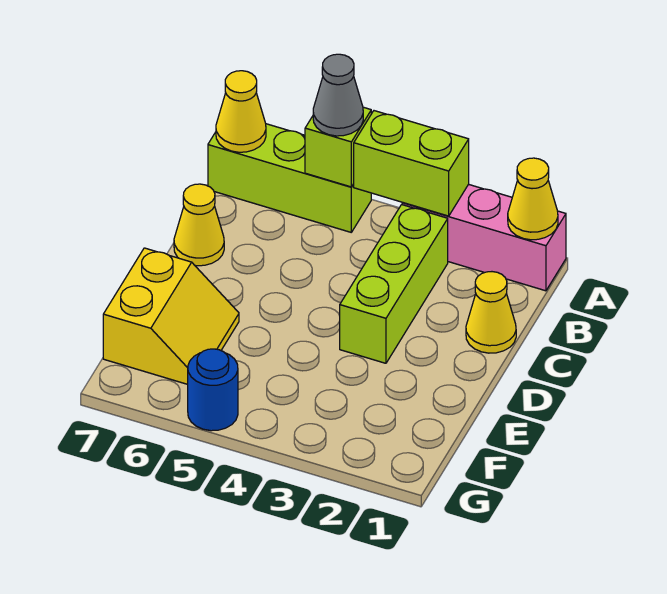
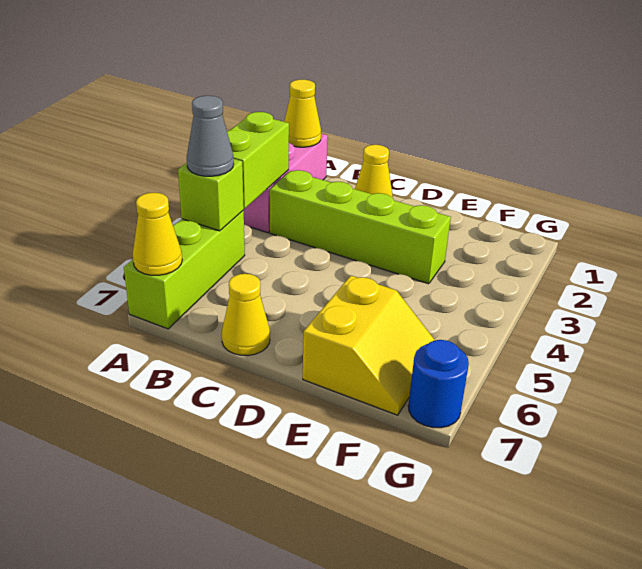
lime brick B3:D3 level 1 -> lime brick B3:E3 level 1
yellow slope E6:F7 level 1 top 7 -> yellow slope E6:F7 level 1 top E
blue round brick G5 level 1 -> blue round brick G7 level 1

